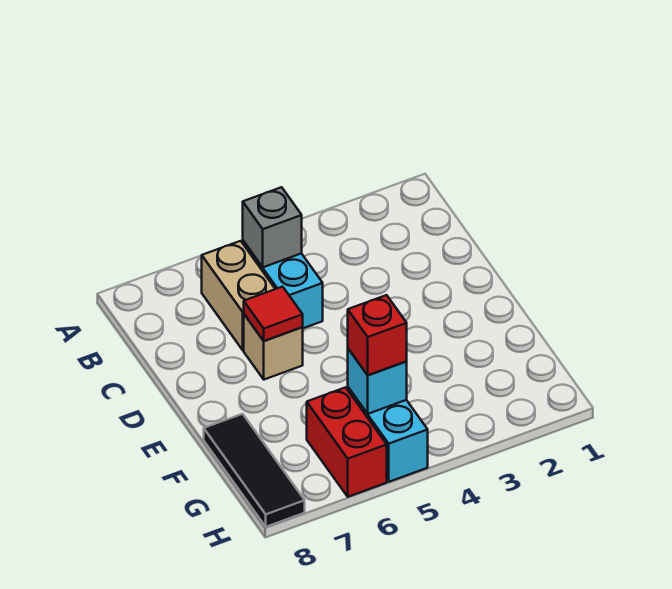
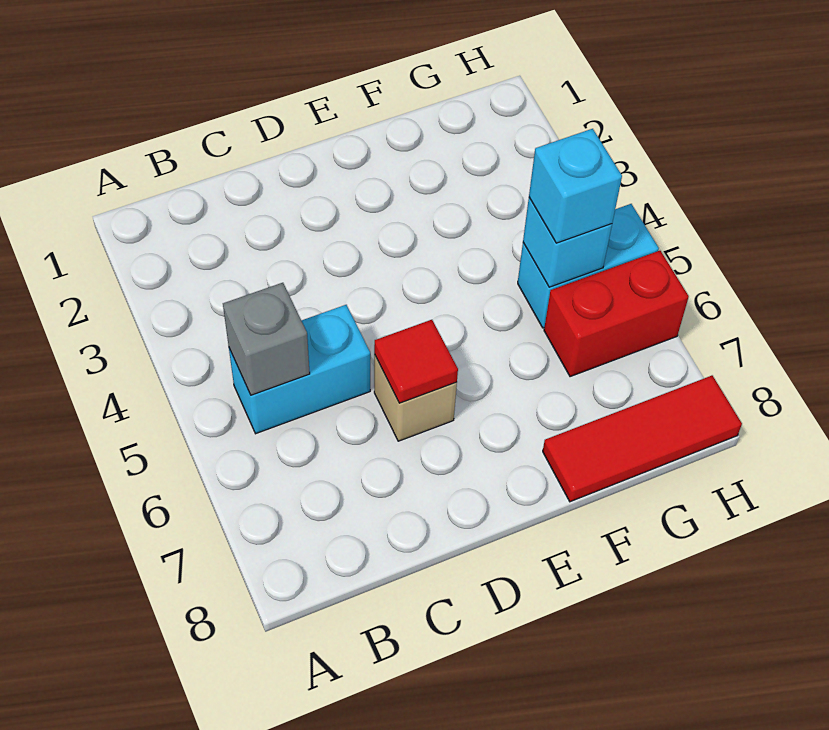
tan brick B6:C6 level 1 -> none
black tile F8:H8 level 1 -> red tile F8:H8 level 1
red brick G5 level 3 -> cyan brick G5 level 3

